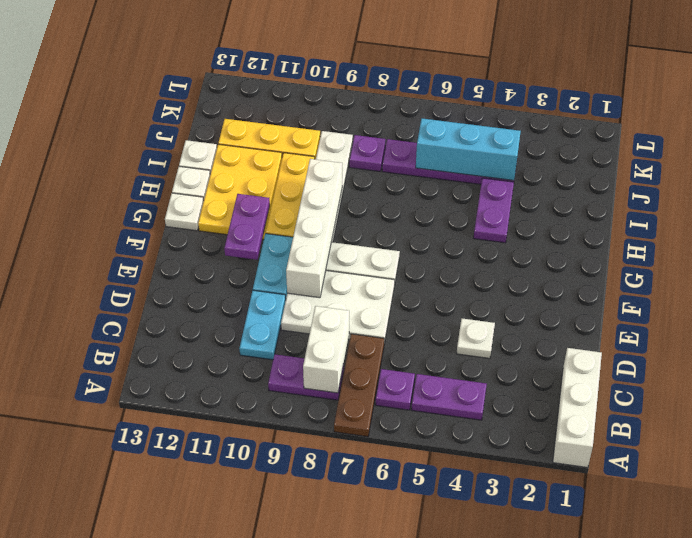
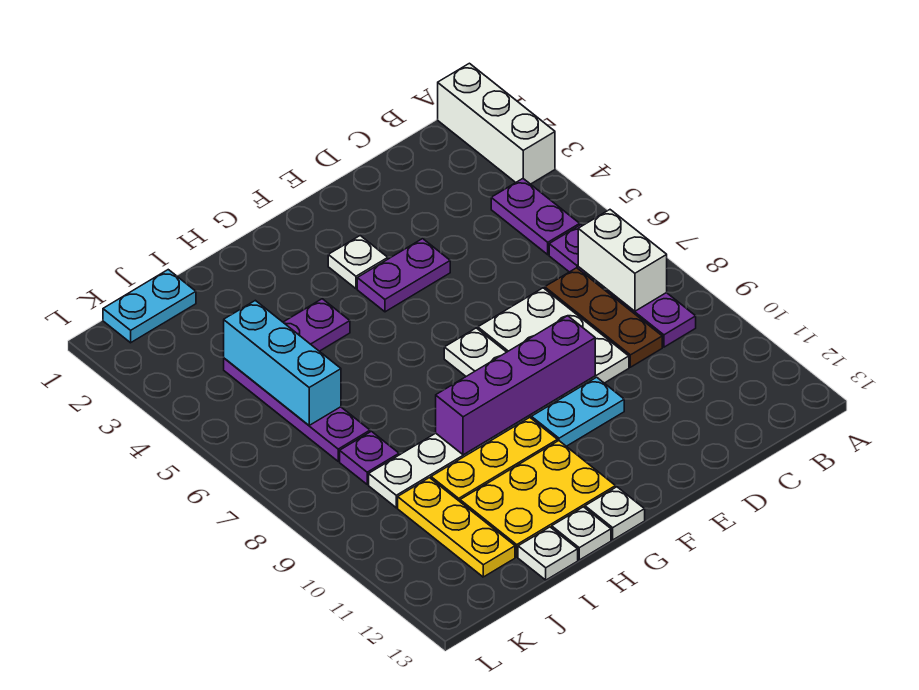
white brick A1:C1 level 1 -> white brick A1:A3 level 1
brown plate A7:C7 level 1 -> brown plate C7:C9 level 1
white brick B8:C8 level 2 -> white brick B7:B8 level 2
cyan plate C10:D10 level 1 -> cyan plate J1:K1 level 1
white plate D4 level 1 -> white plate F3 level 1
white brick E9:H9 level 2 -> purple brick E9:H9 level 2
purple plate F11:G11 level 2 -> purple plate E4:F4 level 1

